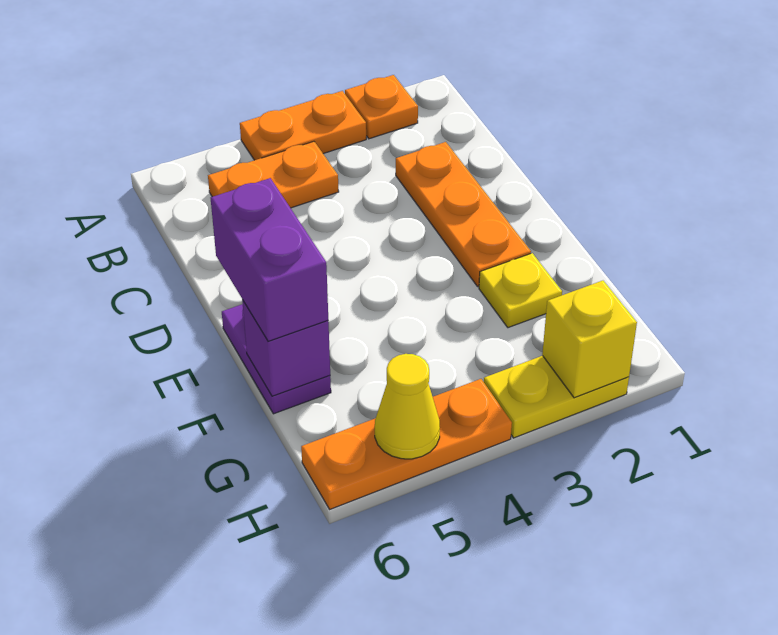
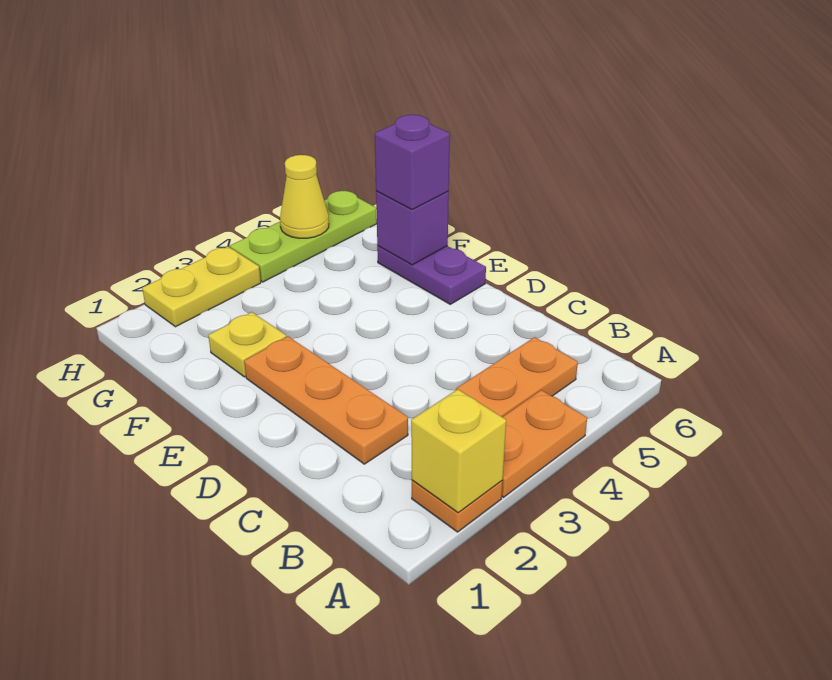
purple brick E6:F6 level 3 -> purple brick F6 level 3
yellow brick H2 level 2 -> yellow brick A2 level 2
orange plate H4:H6 level 1 -> lime plate H4:H6 level 1

